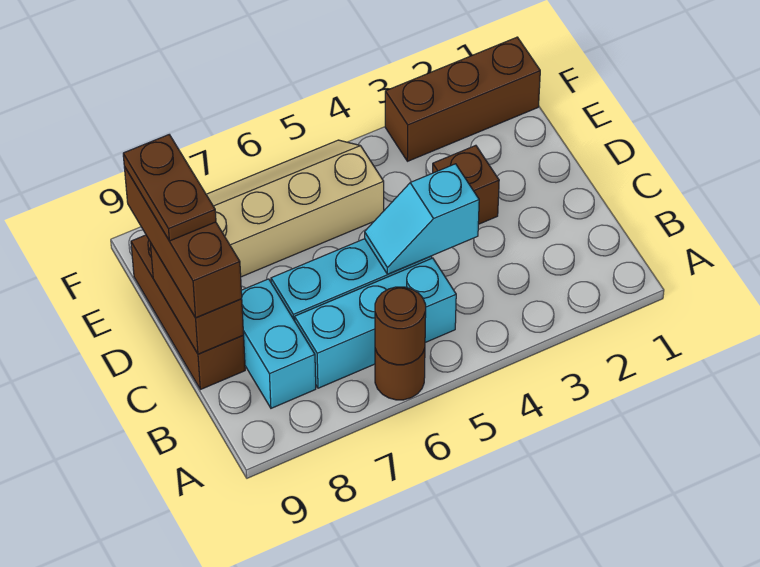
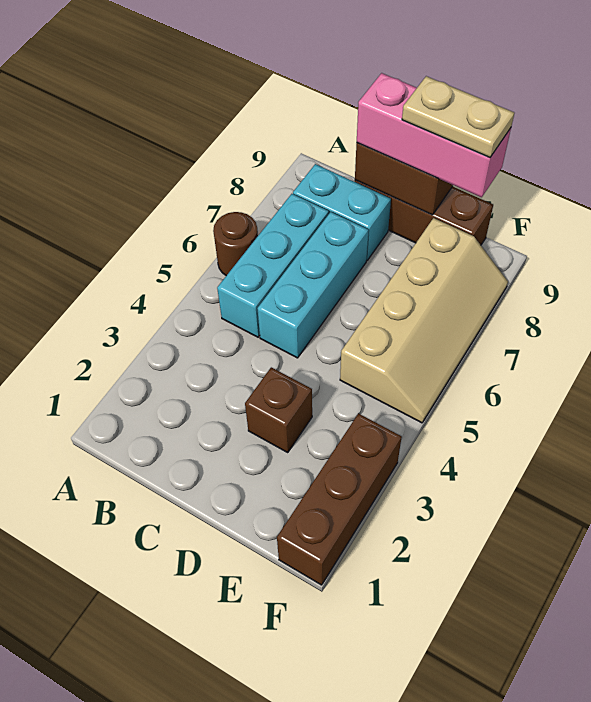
brown round brick A6 level 2 -> none
cyan slope C4:C5 level 2 top 4 -> none
brown brick C9:E9 level 3 -> pink brick C9:E9 level 3
brown plate D9:E9 level 4 -> tan plate D9:E9 level 4

